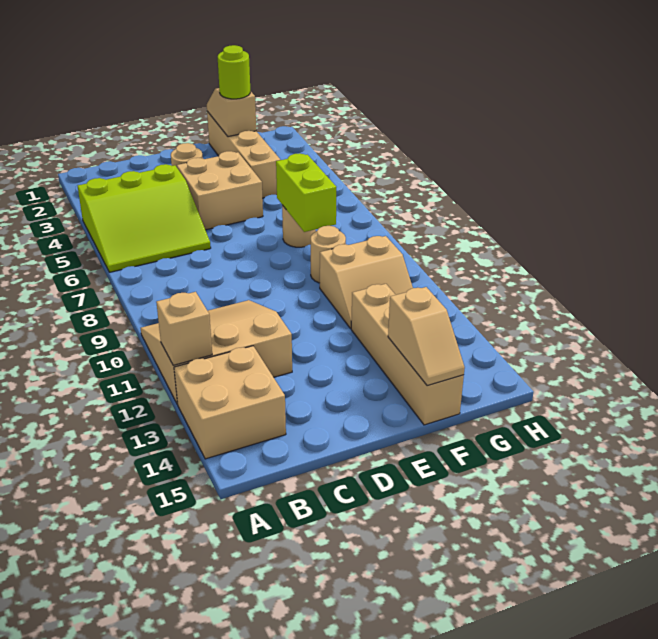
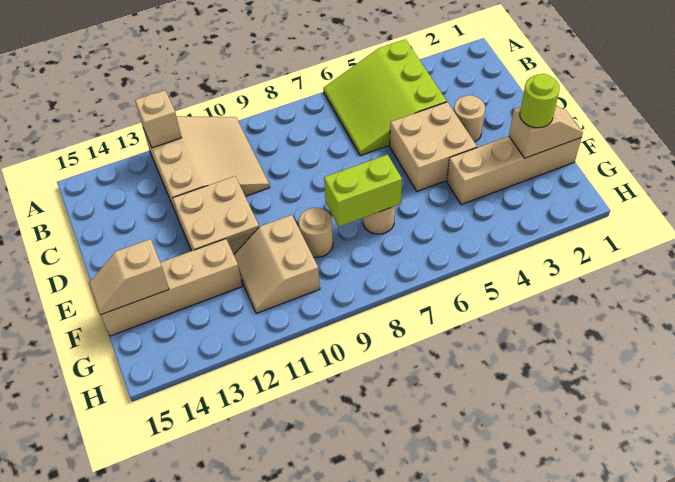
tan brick A13:B14 level 1 -> tan brick D11:E12 level 1

